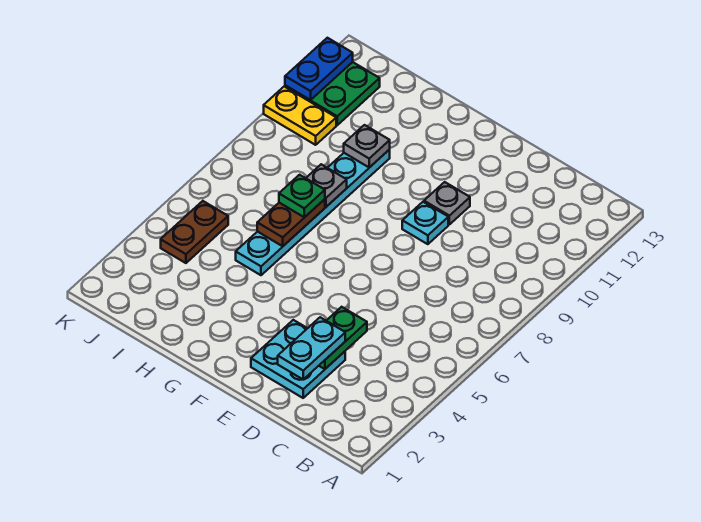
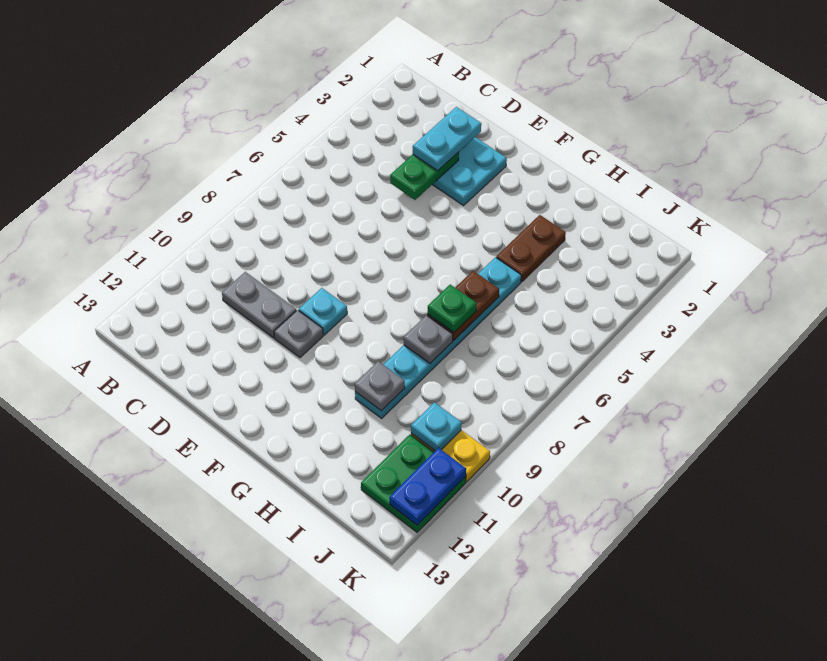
none -> grey plate C10:D10 level 1
brown plate J4:J5 level 1 -> brown plate H3:H4 level 1
none -> cyan plate J10 level 2

